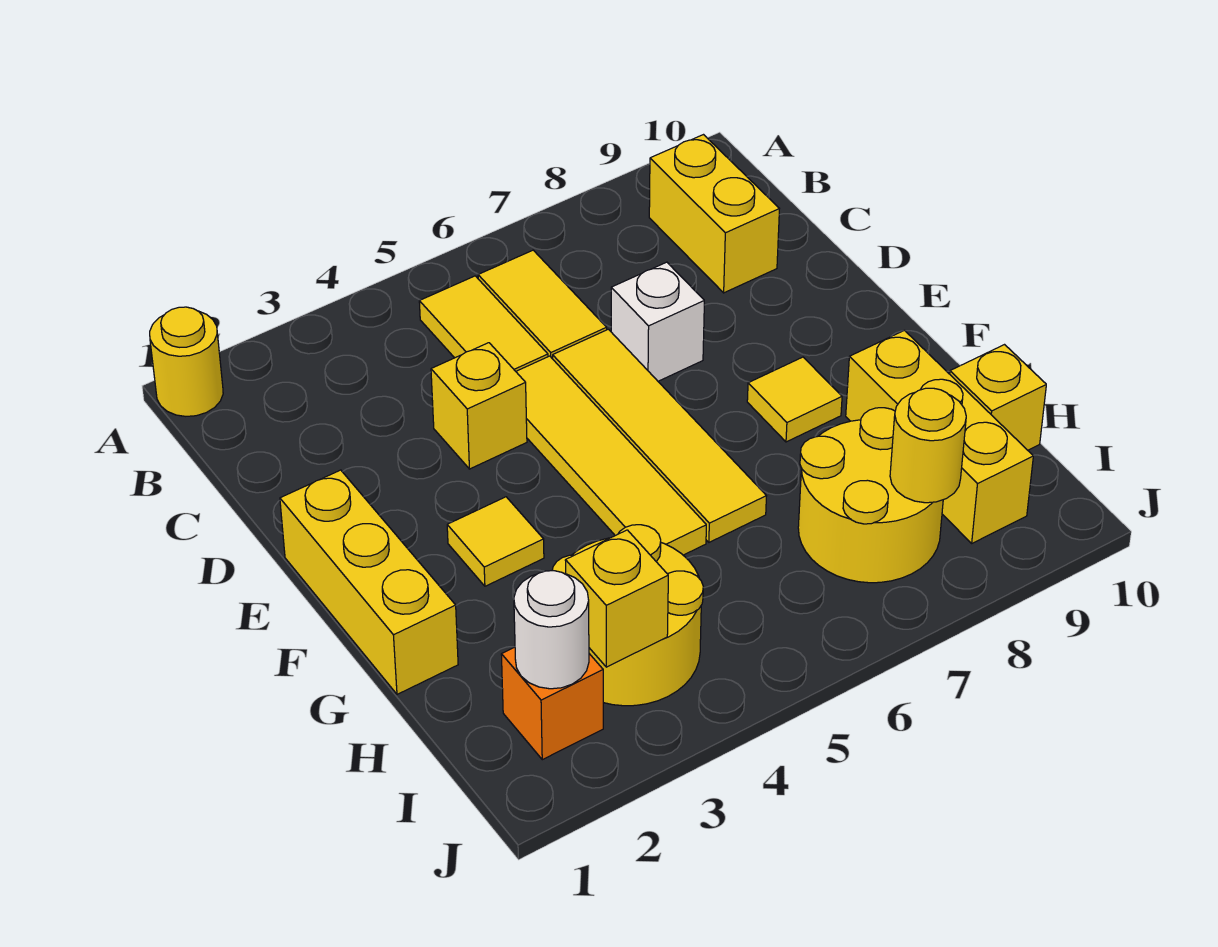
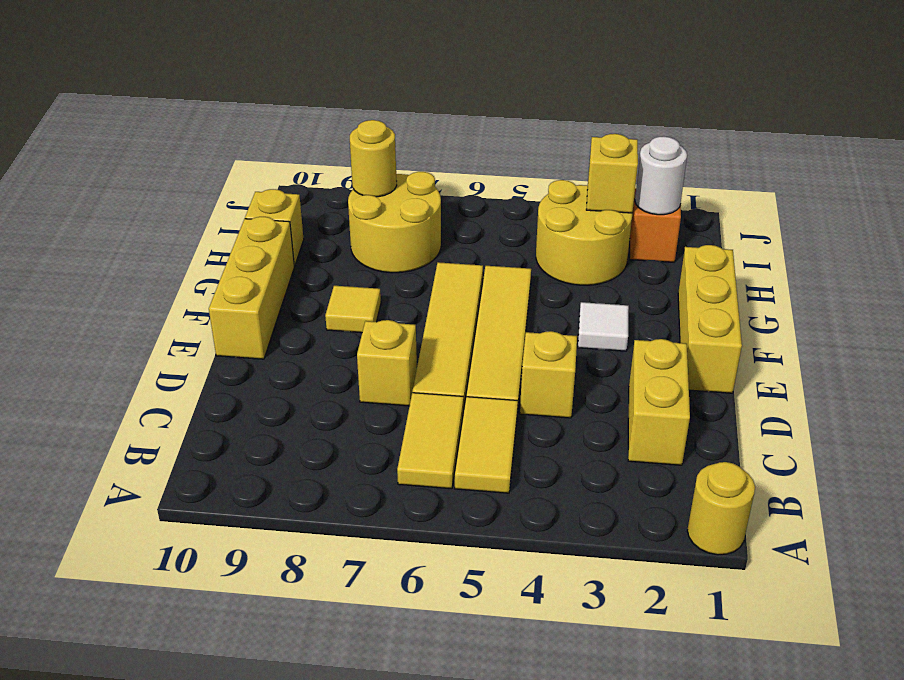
yellow brick B9:C9 level 1 -> yellow brick C2:D2 level 1
white brick D7 level 1 -> yellow brick D7 level 1
yellow tile F3 level 1 -> white tile F3 level 1
yellow brick G9:I9 level 1 -> yellow brick E10:G10 level 1

